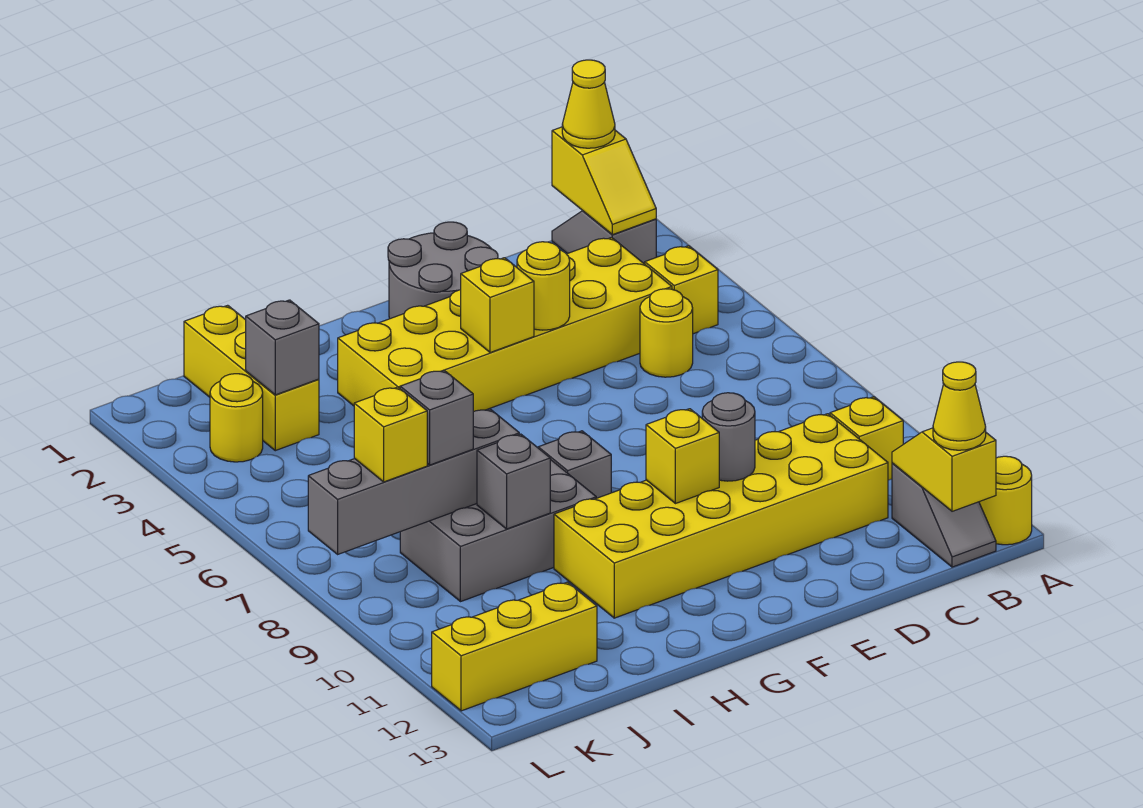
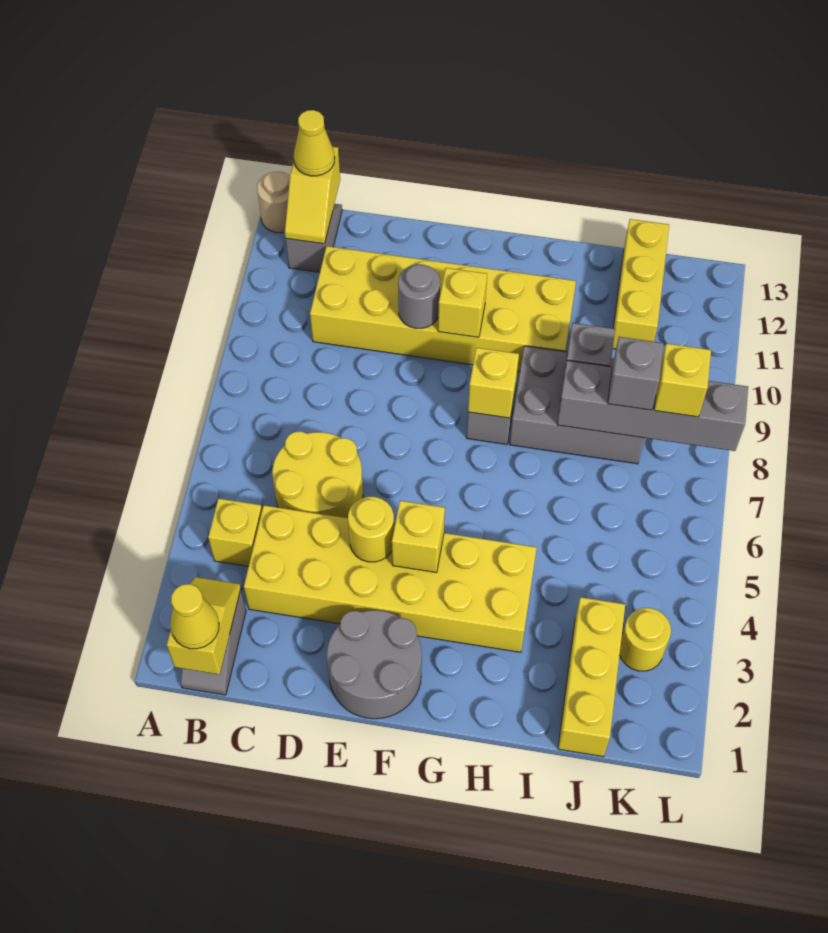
yellow round brick A13 level 1 -> tan round brick A13 level 1
yellow brick B10 level 1 -> yellow brick G8 level 2
yellow round brick C5 level 1 -> yellow round brick C5:D6 level 1
grey brick J3 level 2 -> none
yellow brick J12:L12 level 1 -> yellow brick J11:J13 level 1

